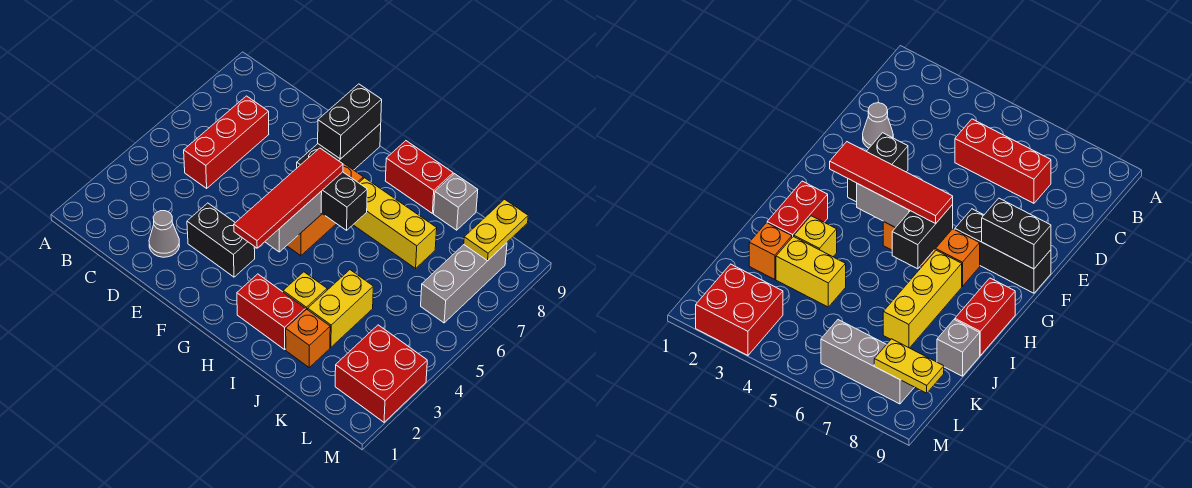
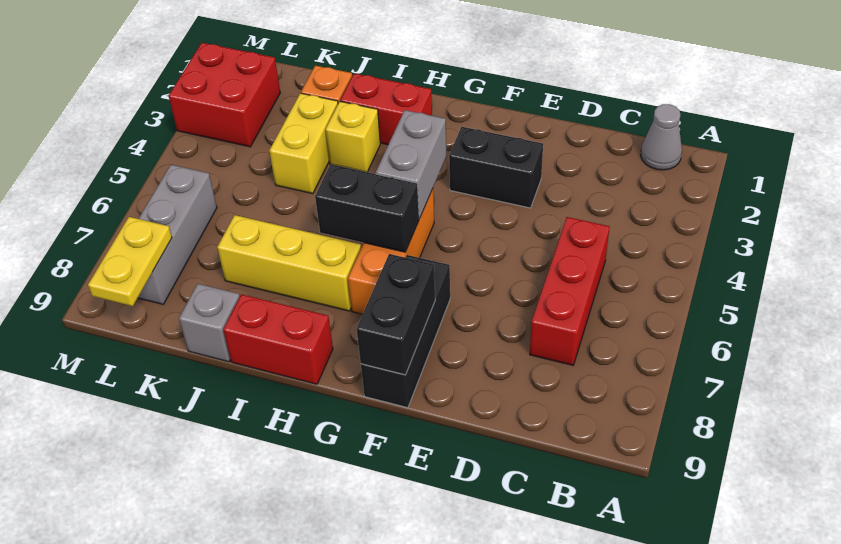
grey cone D2 level 1 -> grey cone B1 level 1
red tile G3:G6 level 3 -> none

